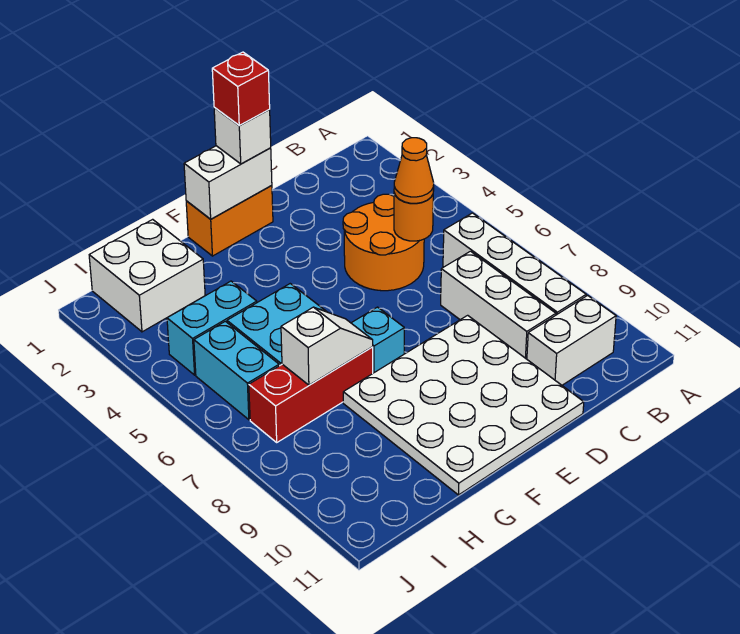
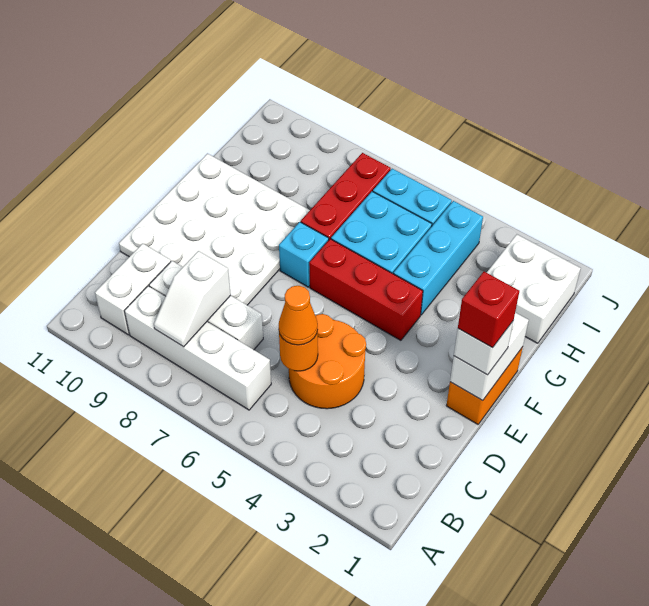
none -> red brick F4:F6 level 1
white slope G7:H7 level 2 top H -> white slope B8:C8 level 2 top C
cyan brick H4:I4 level 1 -> cyan brick G4:I4 level 1

